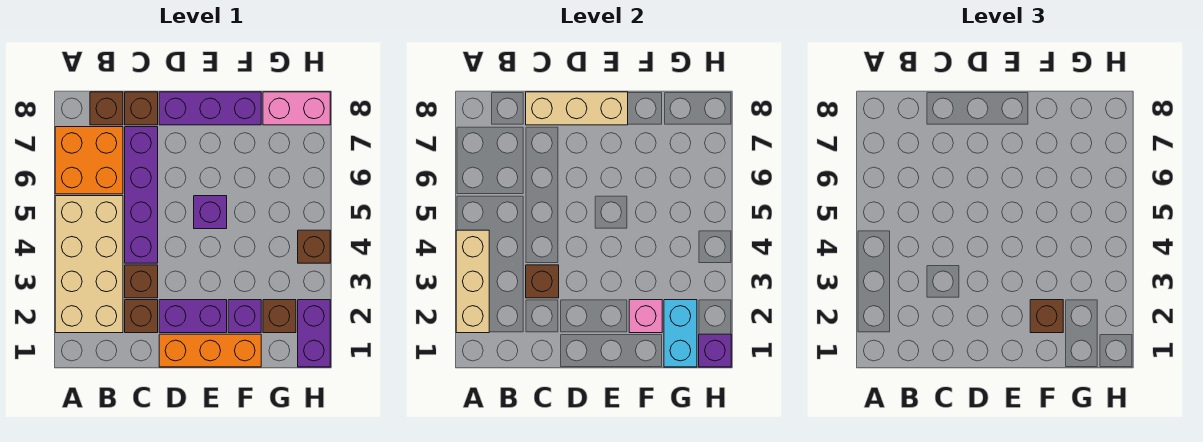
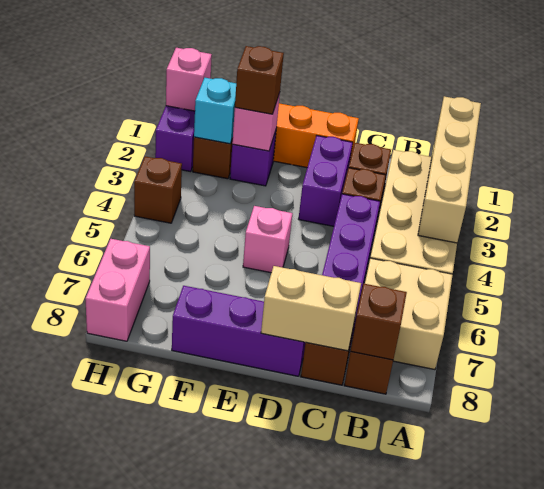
tan brick A2:A4 level 2 -> tan brick A1:A4 level 2
orange brick A6:B7 level 1 -> tan brick A6:B7 level 1
brown brick C3 level 2 -> brown brick B8 level 2
tan brick C8:E8 level 2 -> tan brick C8:D8 level 2
purple brick D2:E2 level 1 -> purple brick D2:D3 level 1
purple brick E5 level 1 -> pink brick E5 level 1
cyan brick G1:G2 level 2 -> cyan brick G2 level 2
pink brick G8:H8 level 1 -> pink brick H7:H8 level 1
purple brick H1 level 2 -> pink brick H1 level 2

